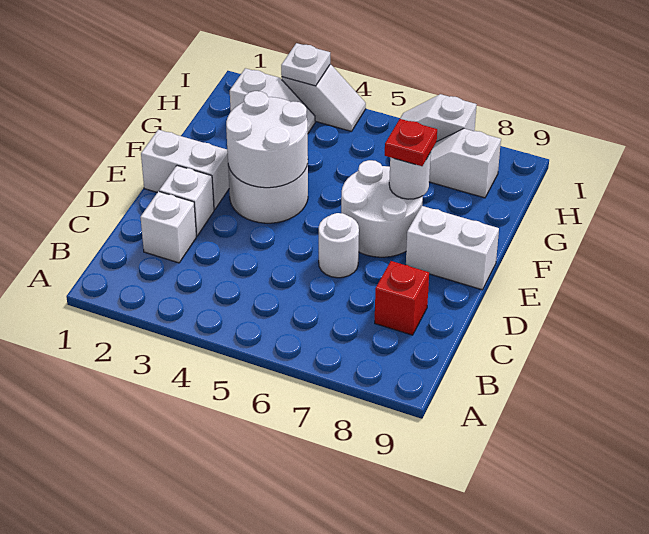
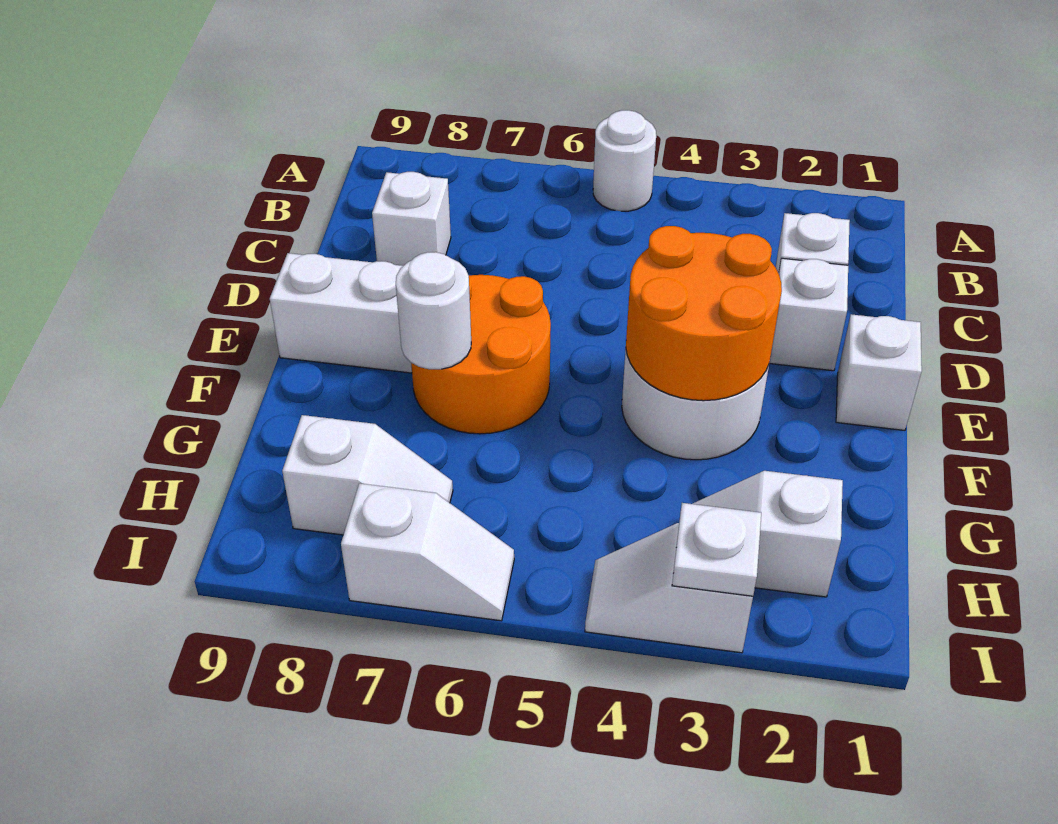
red brick C8 level 1 -> white brick C8 level 1
white round brick D6 level 1 -> white round brick A5 level 1
white brick E1:E2 level 1 -> white brick E1 level 1
white round brick E3:F4 level 2 -> orange round brick E3:F4 level 2
white round brick E6:F7 level 1 -> orange round brick E6:F7 level 1
red plate F7 level 3 -> none

